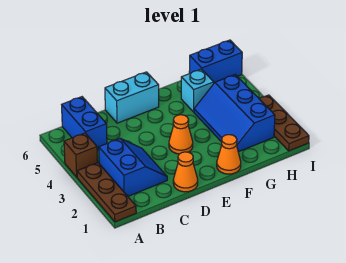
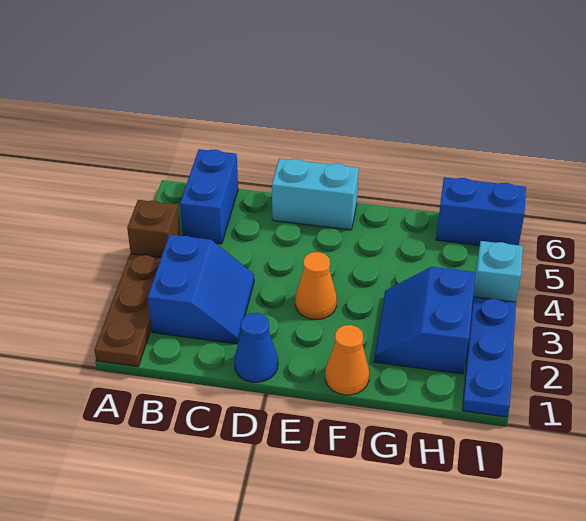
orange cone D1 level 1 -> blue cone D1 level 1
blue slope G2:H4 level 1 top H -> blue slope G2:H3 level 1 top H
cyan brick G5 level 1 -> cyan brick I4 level 1
brown plate I1:I3 level 1 -> blue plate I1:I3 level 1

